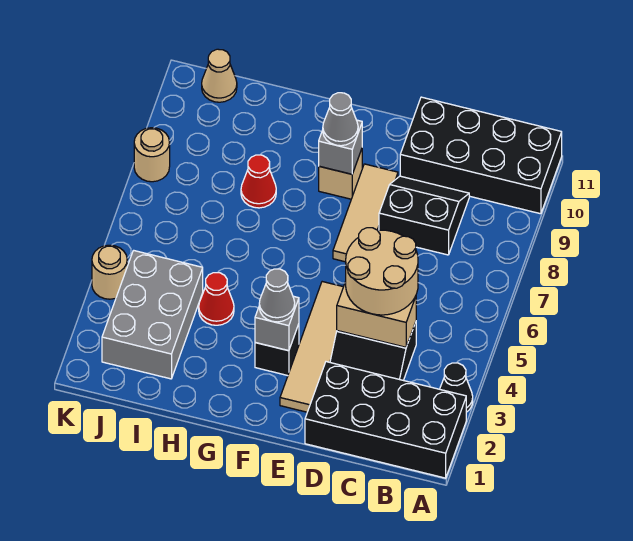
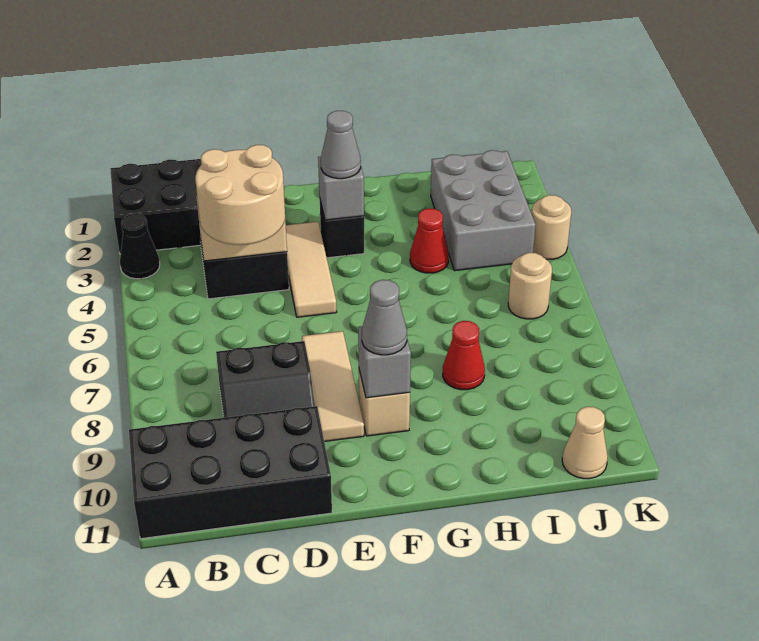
tan tile E2:E5 level 1 -> tan tile E3:E5 level 1
tan round brick K8 level 1 -> tan round brick J6 level 1

